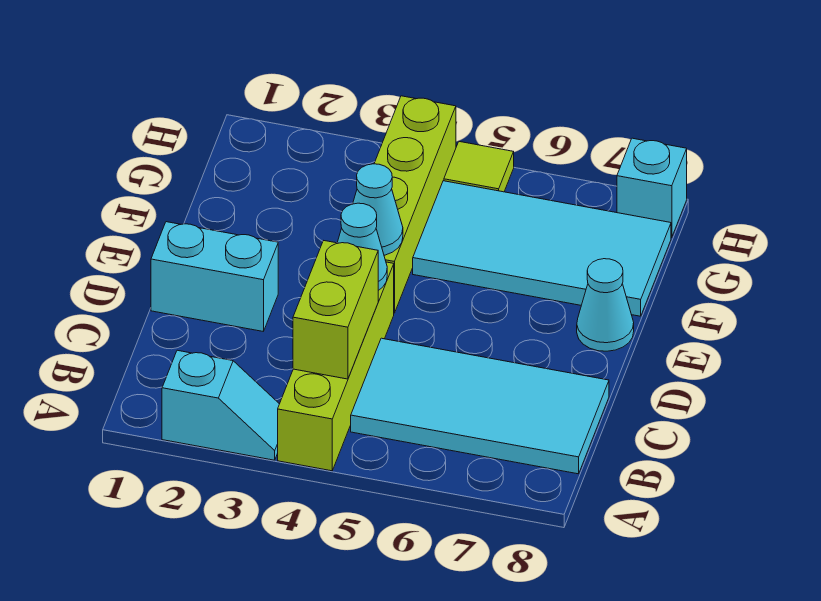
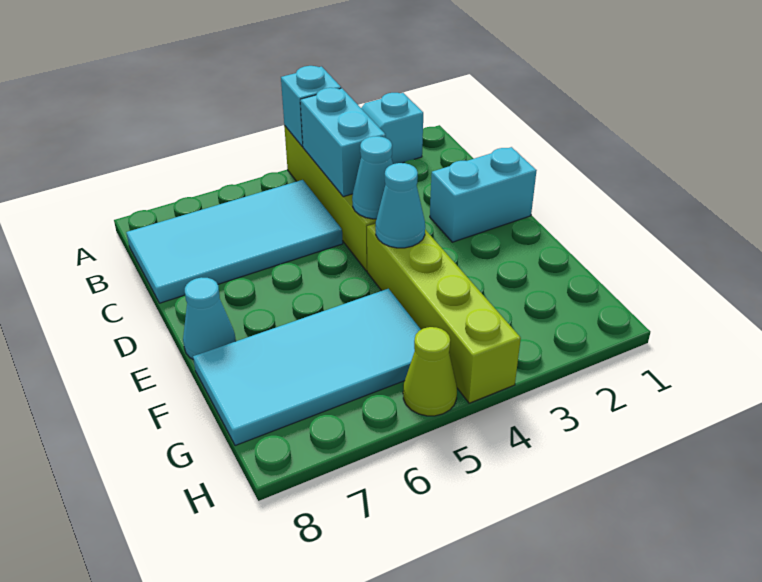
lime brick B4:C4 level 2 -> cyan brick B4:C4 level 2
lime tile H5 level 1 -> lime cone H5 level 1
cyan brick H8 level 1 -> cyan brick A4 level 2

